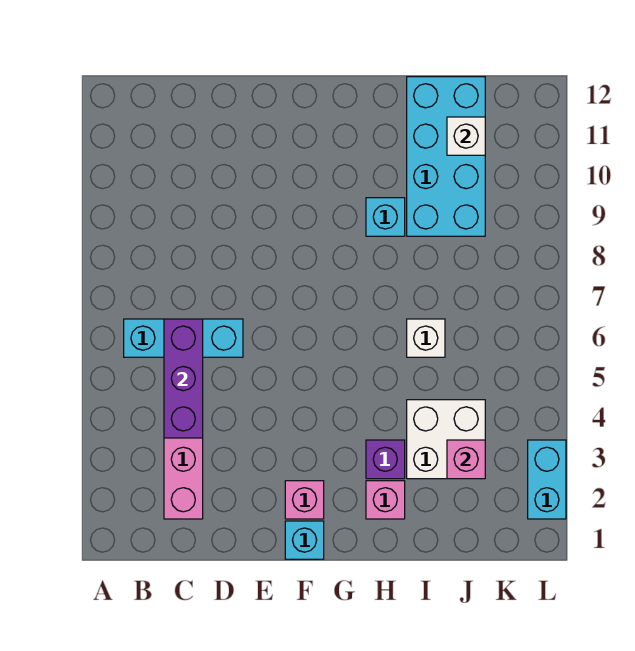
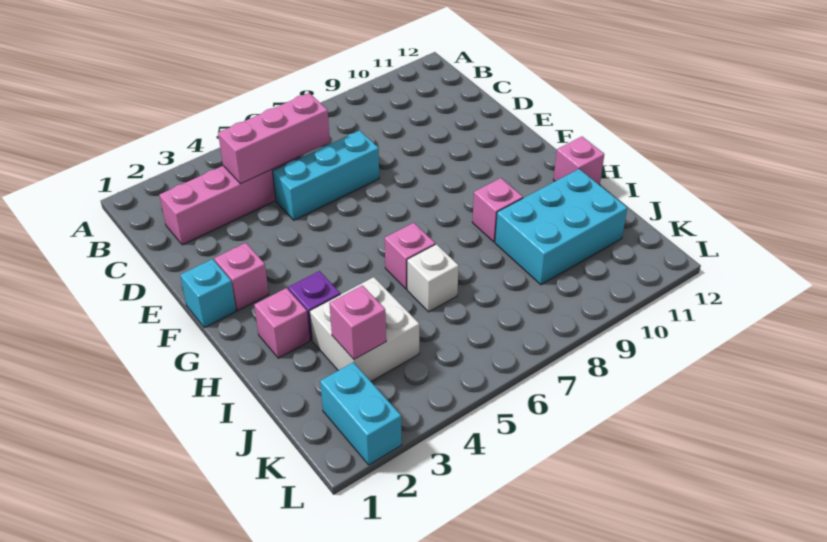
cyan brick B6:D6 level 1 -> cyan brick D5:D7 level 1
purple brick C4:C6 level 2 -> pink brick C4:C6 level 2
none -> pink brick H6 level 1
cyan brick H9 level 1 -> pink brick H9 level 1
none -> pink brick H12 level 1
cyan brick I9:J12 level 1 -> cyan brick I9:J11 level 1
white brick J11 level 2 -> none
cyan brick L2:L3 level 1 -> cyan brick K2:L2 level 1

